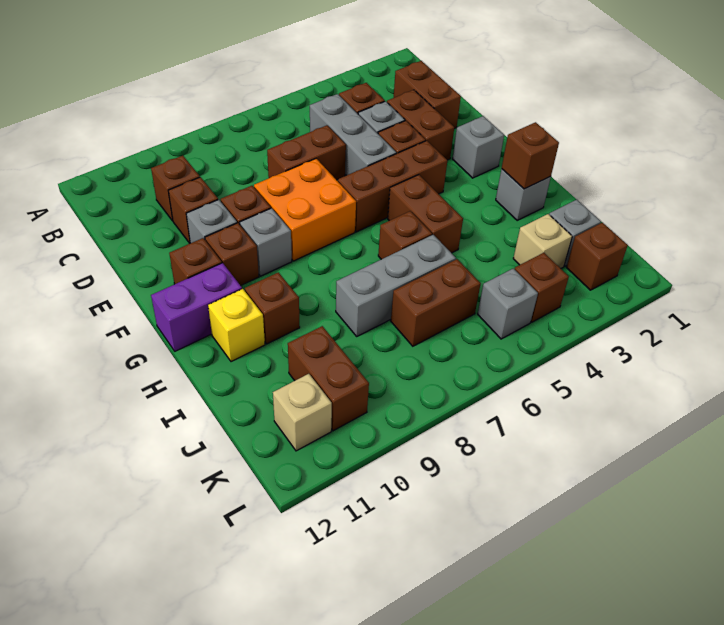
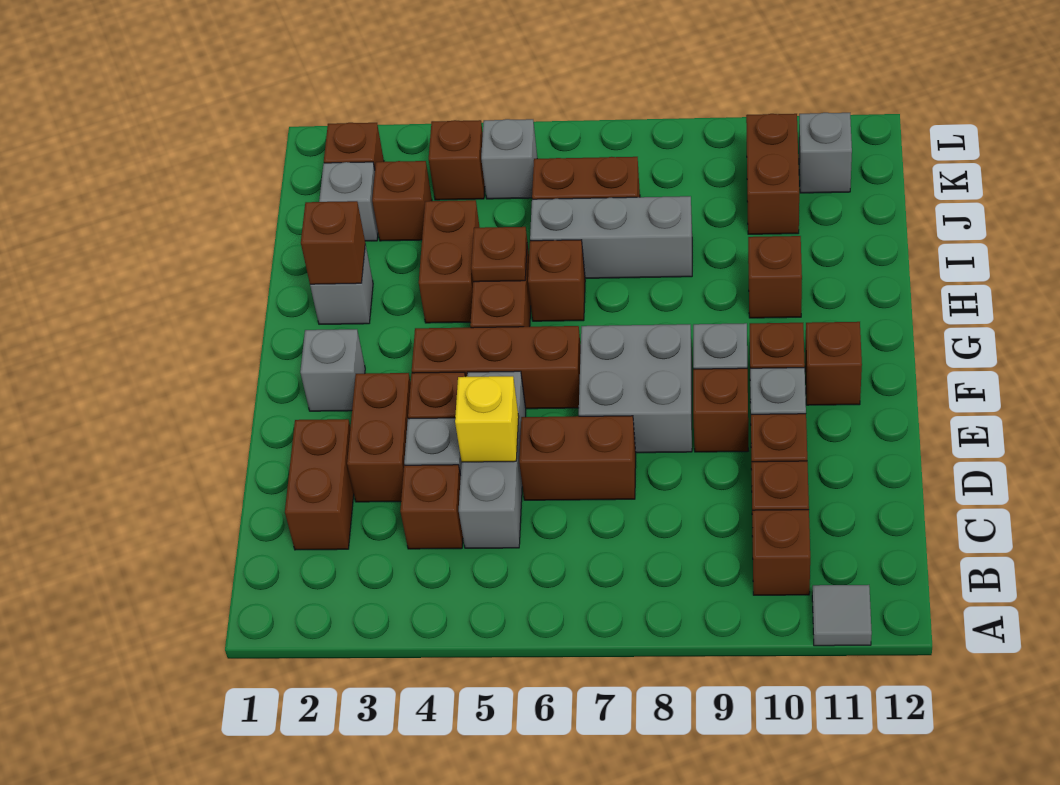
none -> grey tile A11 level 1
none -> brown brick B10 level 1
orange brick E7:F8 level 1 -> grey brick E7:F8 level 1
purple brick G11:G12 level 1 -> none
none -> brown brick H4:I4 level 1
none -> brown plate H5 level 2
yellow brick H11 level 1 -> yellow brick D5 level 2
tan brick J3 level 1 -> brown brick J3 level 1
tan brick K11 level 1 -> grey brick K11 level 1

